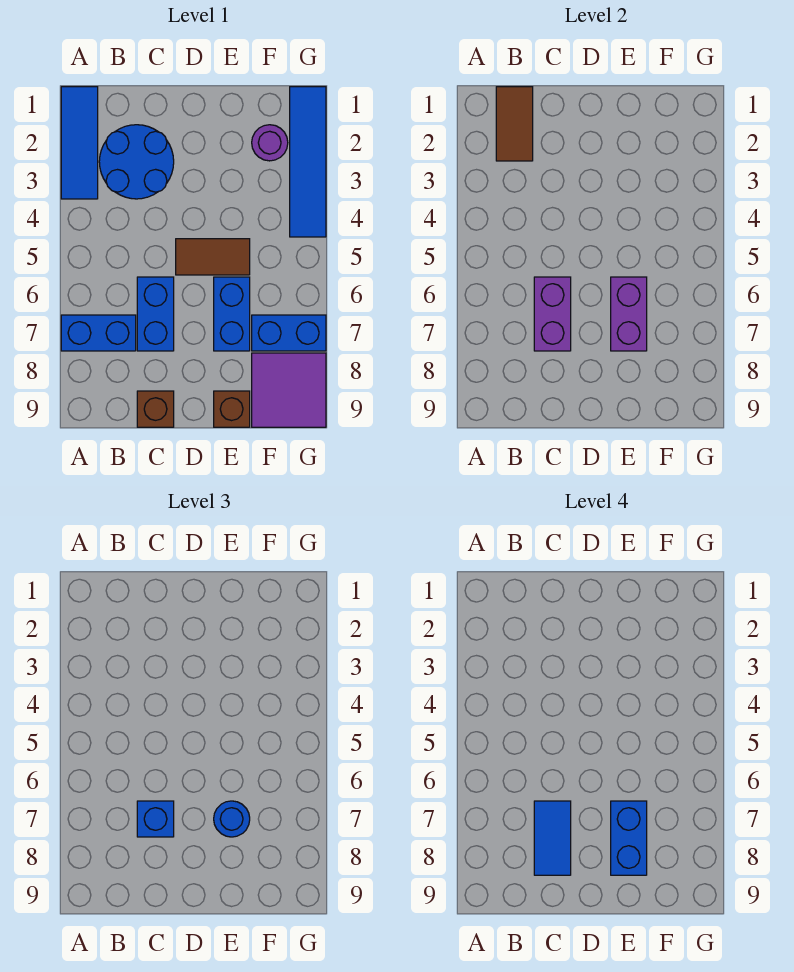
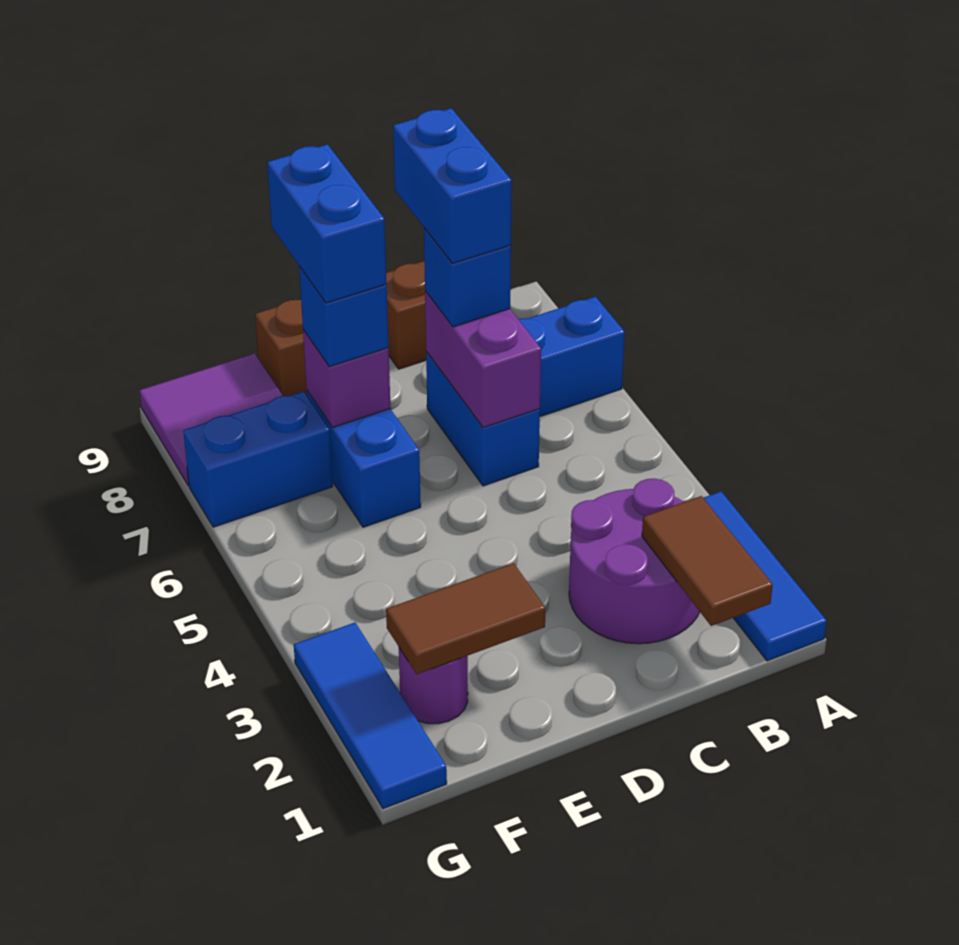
blue round brick B2:C3 level 1 -> purple round brick B2:C3 level 1
blue tile C7:C8 level 4 -> blue brick C7:C8 level 4
brown tile D5:E5 level 1 -> brown tile E2:F2 level 2
purple brick E6:E7 level 2 -> purple brick E7 level 2
blue round brick E7 level 3 -> blue brick E7 level 3
blue tile G1:G4 level 1 -> blue tile G1:G3 level 1

